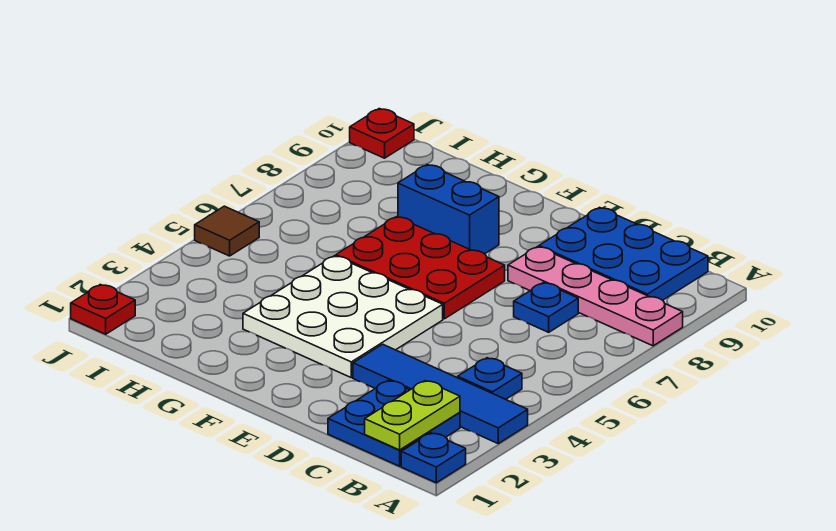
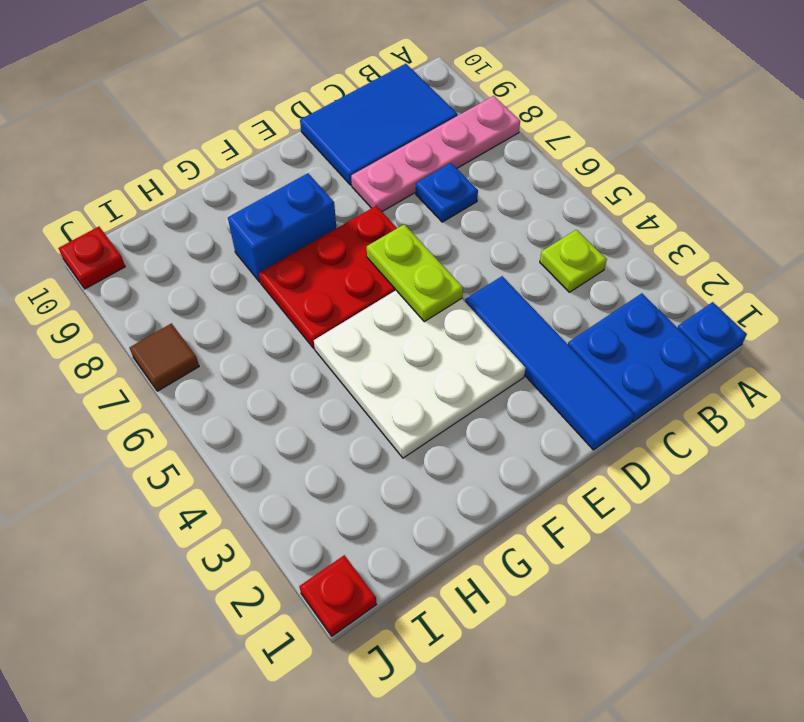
blue tile A3:D3 level 1 -> blue tile D1:D4 level 1
lime plate B1:B2 level 2 -> lime plate E5:E6 level 2
blue plate B4 level 1 -> lime plate B4 level 1
blue plate B9:D10 level 1 -> blue tile B9:D10 level 1
brown tile J5 level 1 -> brown tile J7 level 1

